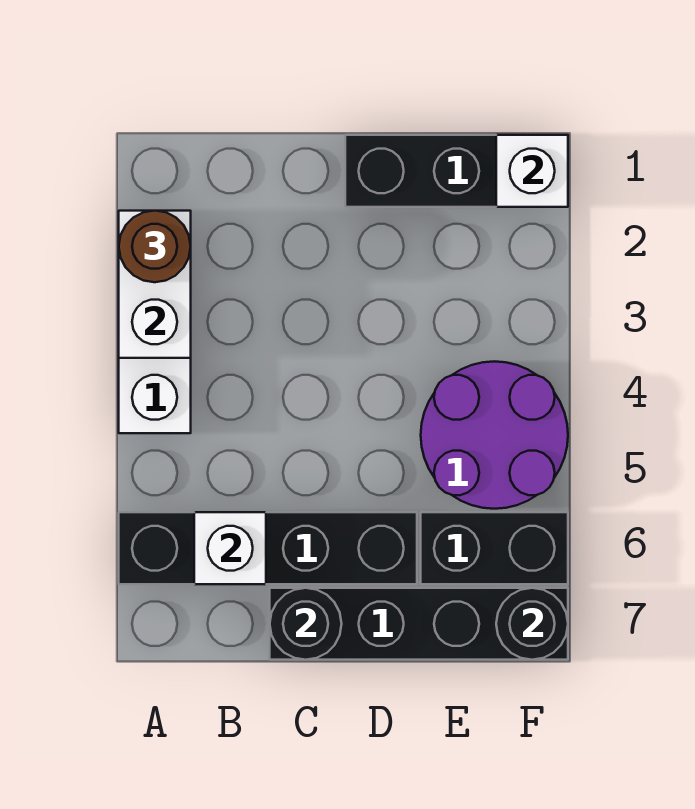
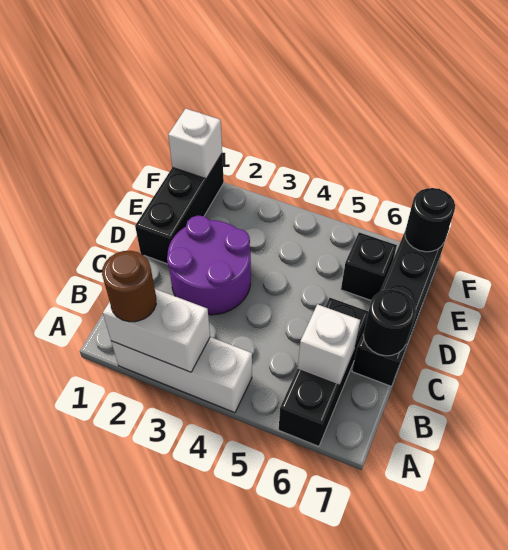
black brick A6:D6 level 1 -> black brick A6:C6 level 1
purple round brick E4:F5 level 1 -> purple round brick C2:D3 level 1
black brick E6:F6 level 1 -> black brick E6 level 1

